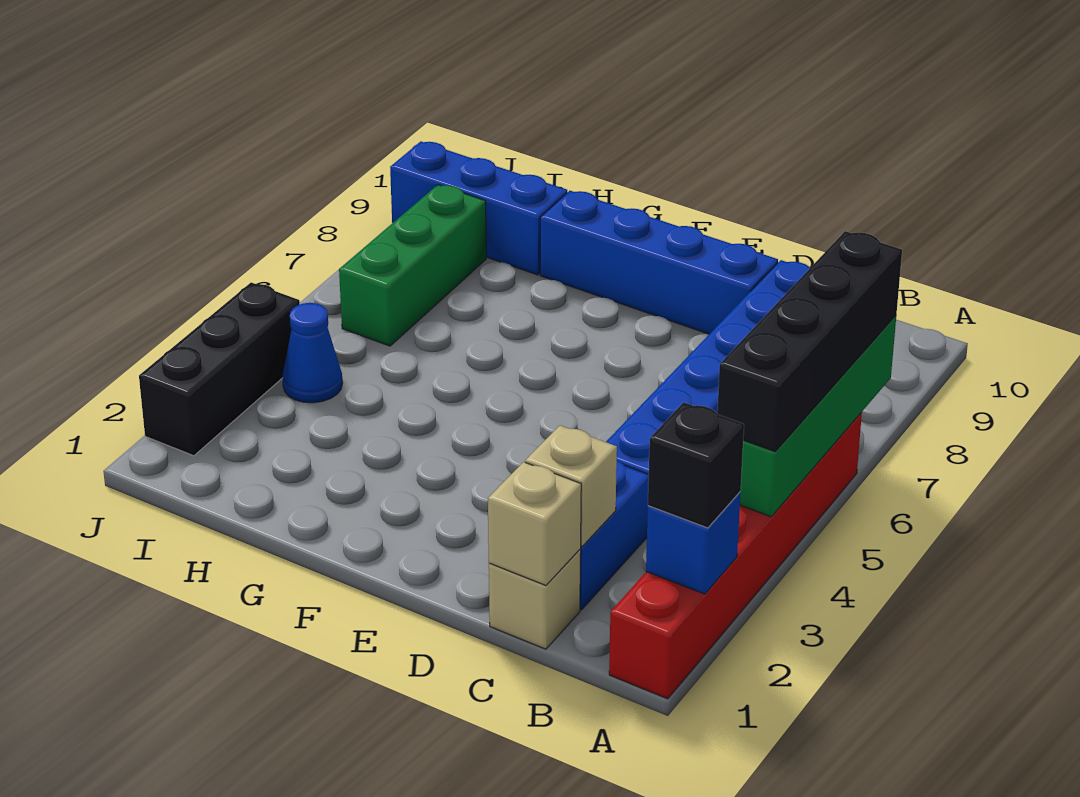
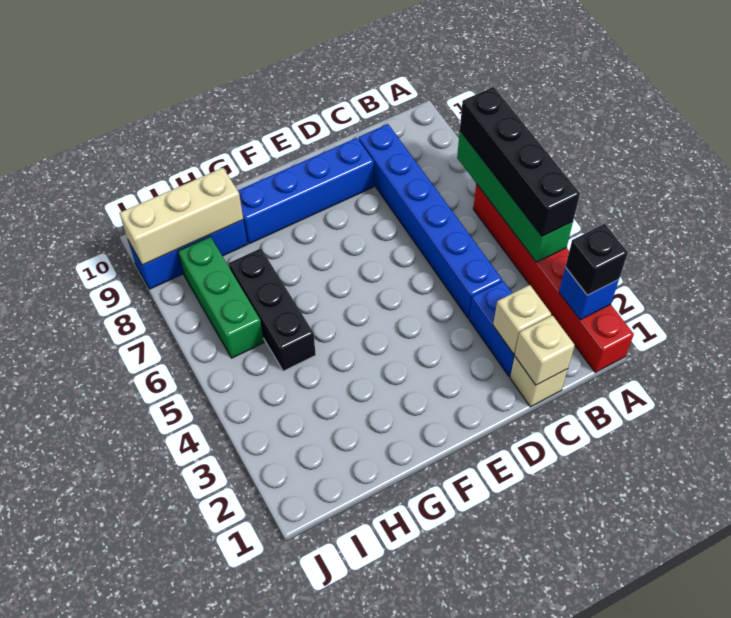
none -> tan brick H9:J9 level 2
blue cone I4 level 1 -> none
black brick J2:J4 level 1 -> black brick H5:H7 level 1

